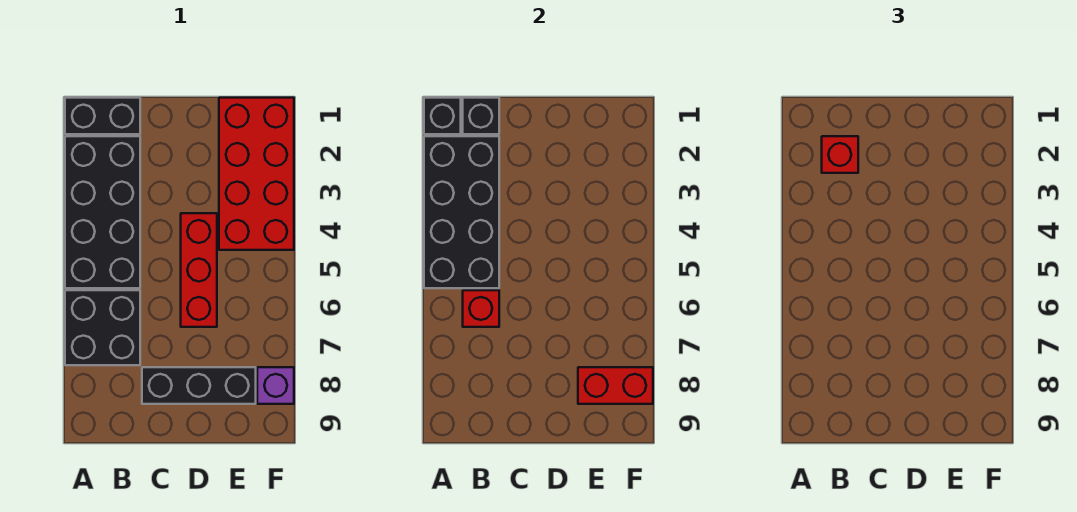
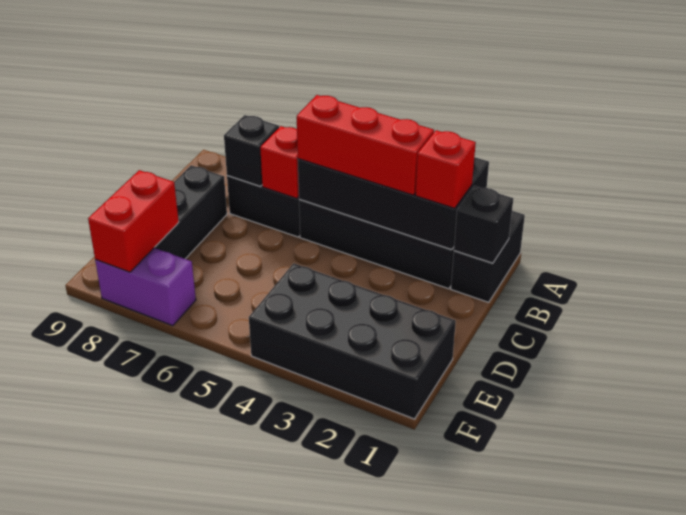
black brick A1 level 2 -> black brick B7 level 2
red brick D4:D6 level 1 -> red brick B3:B5 level 3
red brick E1:F4 level 1 -> black brick E1:F4 level 1
purple brick F8 level 1 -> purple brick F7:F8 level 1

